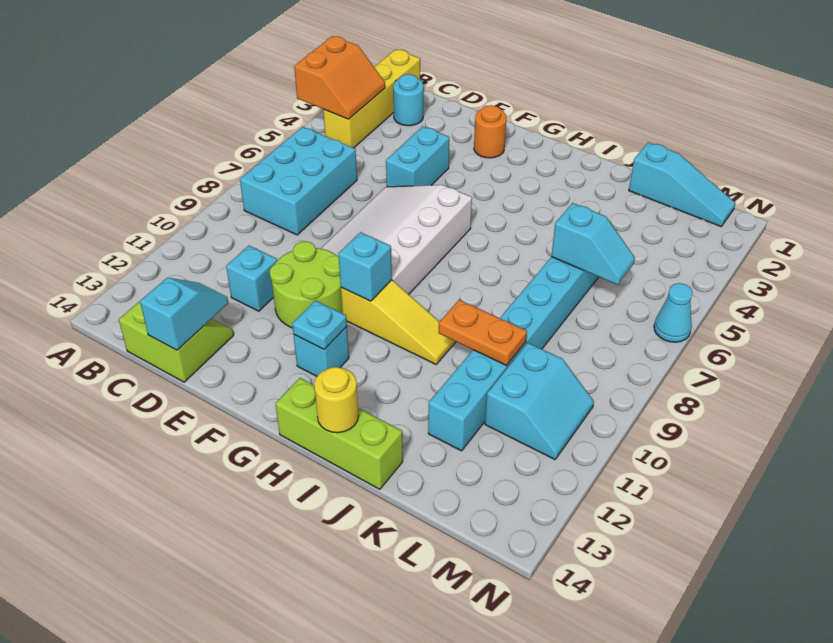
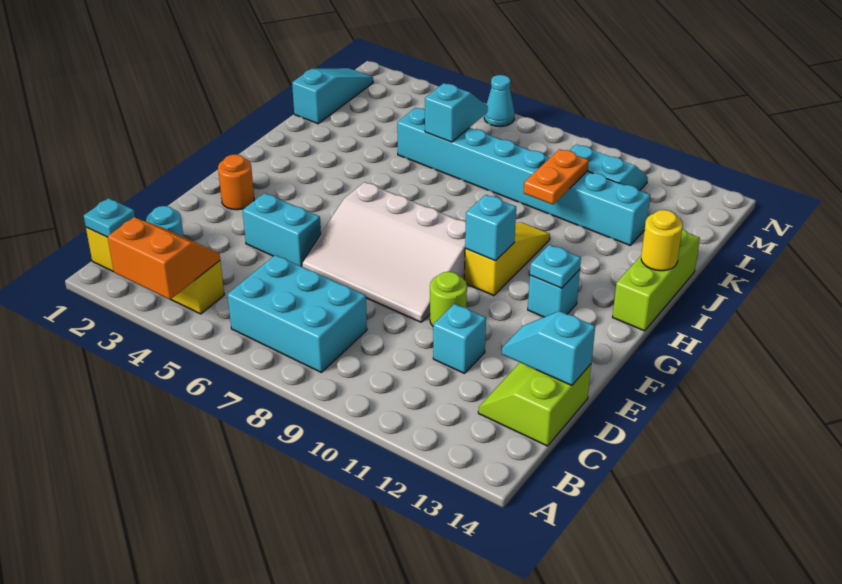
none -> cyan plate B1 level 2
lime round brick E10:F11 level 1 -> lime round brick E10 level 1

